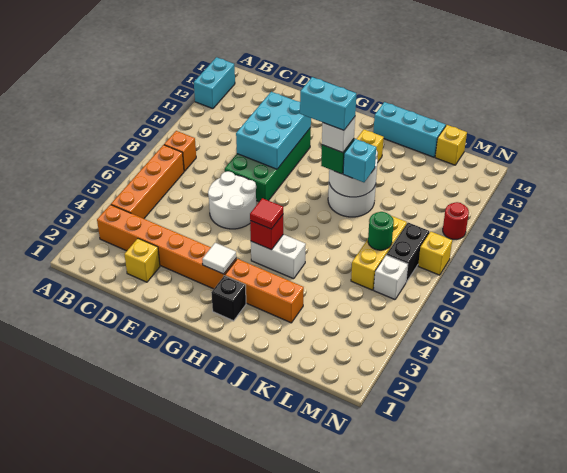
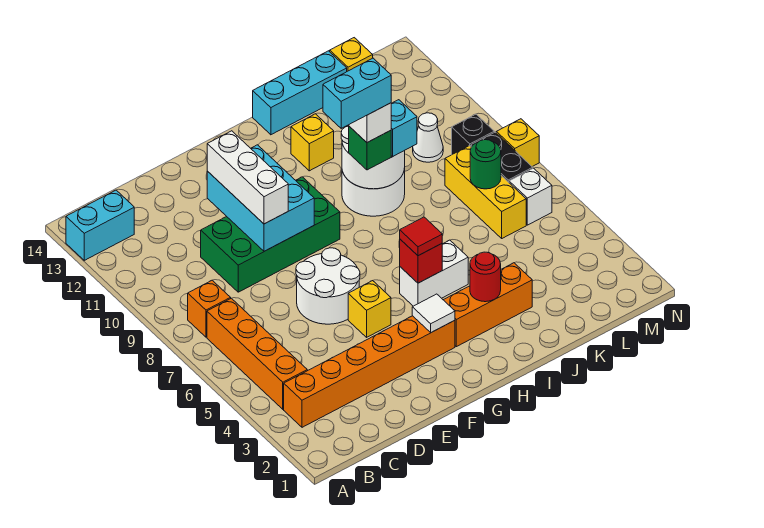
cyan brick A12:A13 level 1 -> cyan brick A13:B13 level 1
yellow brick D2 level 1 -> yellow brick F5 level 1
green brick E8:F11 level 1 -> green brick D9:G10 level 1
none -> white brick E9:E11 level 3
black brick H2 level 1 -> black brick M9 level 1
none -> white cone L10 level 1
red round brick N10 level 1 -> red round brick I3 level 2

